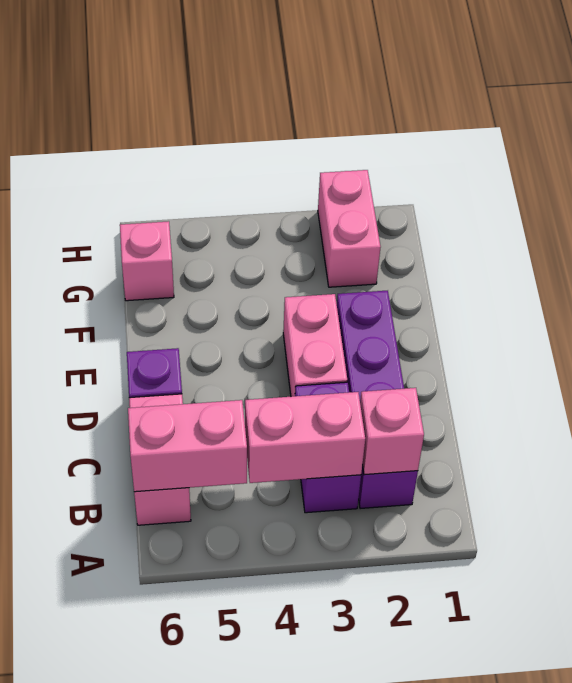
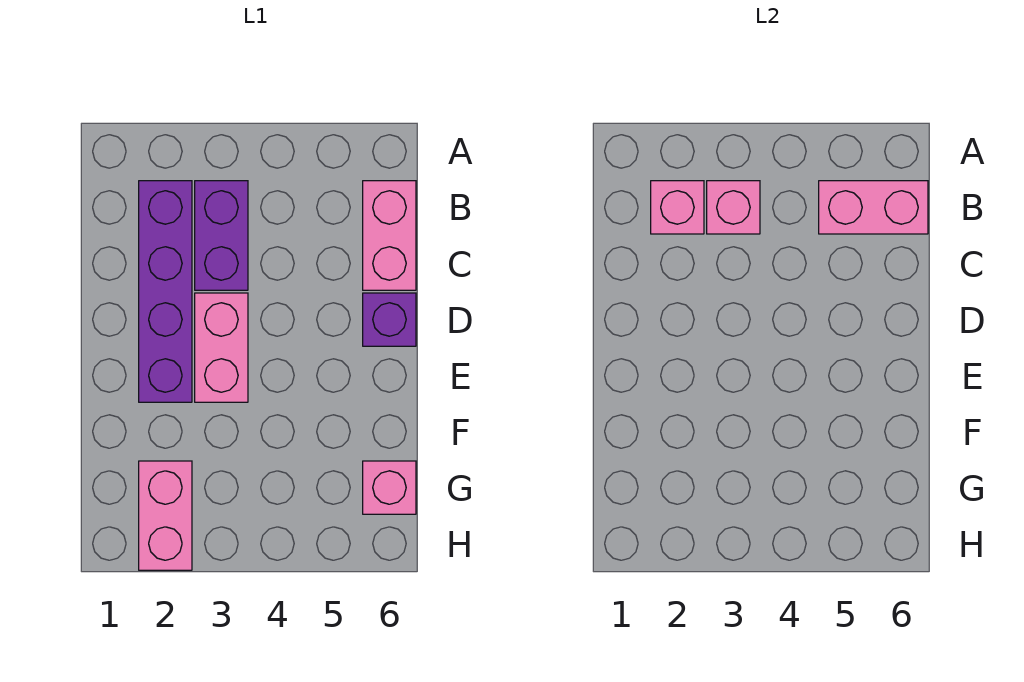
pink brick B3:B4 level 2 -> pink brick B3 level 2

